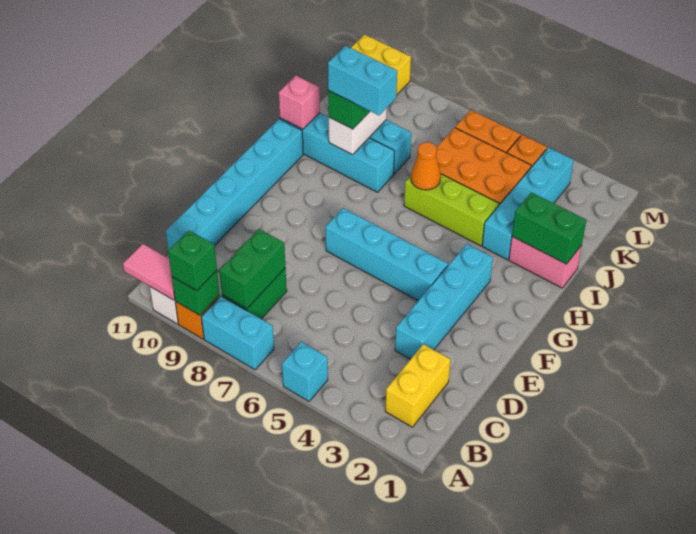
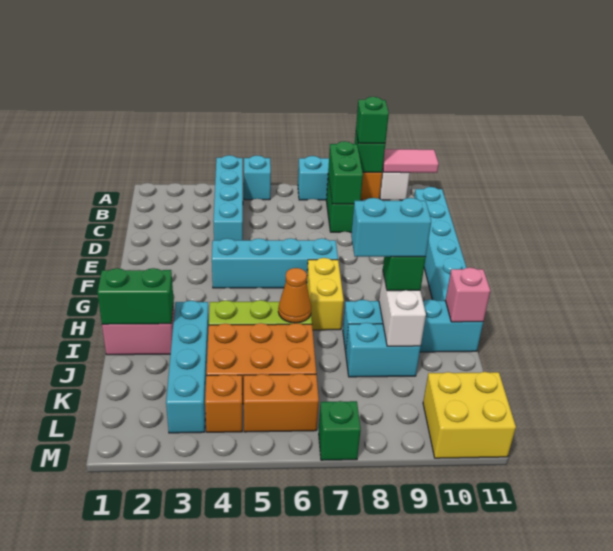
yellow brick B2:C2 level 1 -> yellow brick G7:H7 level 1
cyan brick D3:G3 level 1 -> cyan brick A4:D4 level 1
none -> green brick M7 level 1

